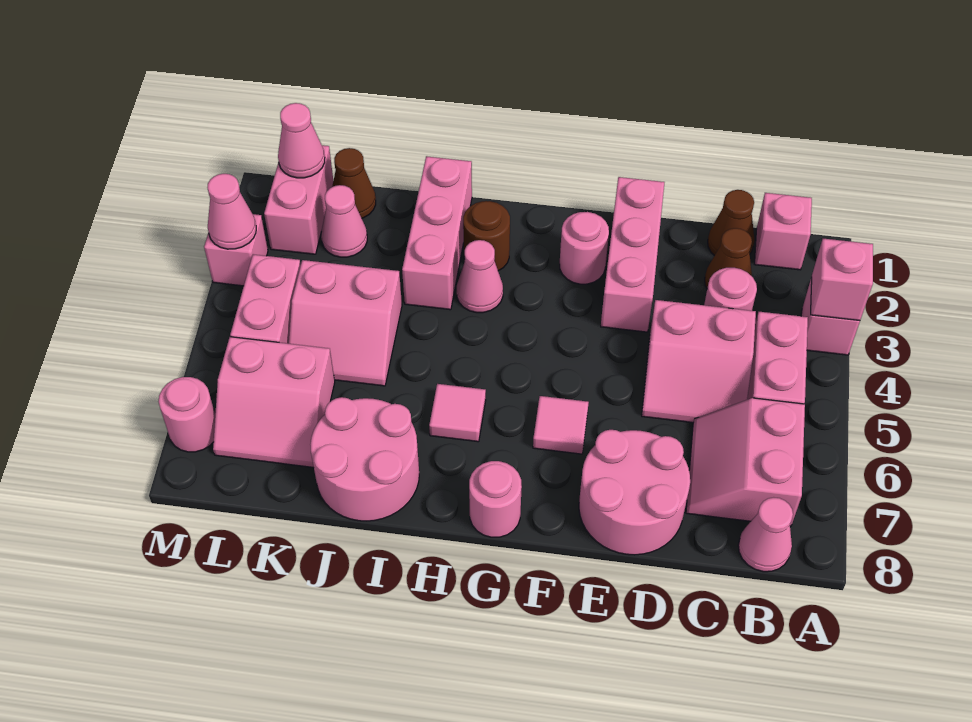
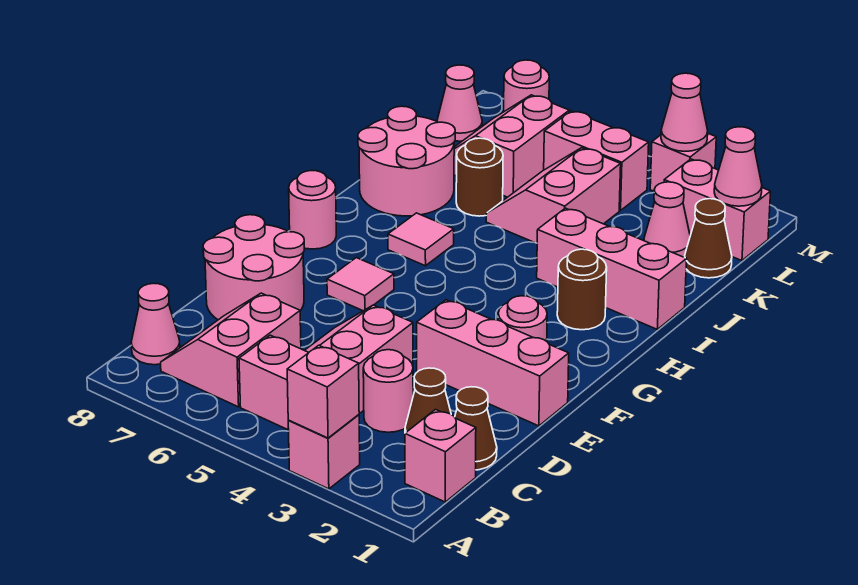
pink slope B6:C7 level 1 top B -> pink slope B6:C7 level 1 top 6
pink cone H3 level 1 -> pink cone L8 level 1
none -> brown round brick J6 level 1

